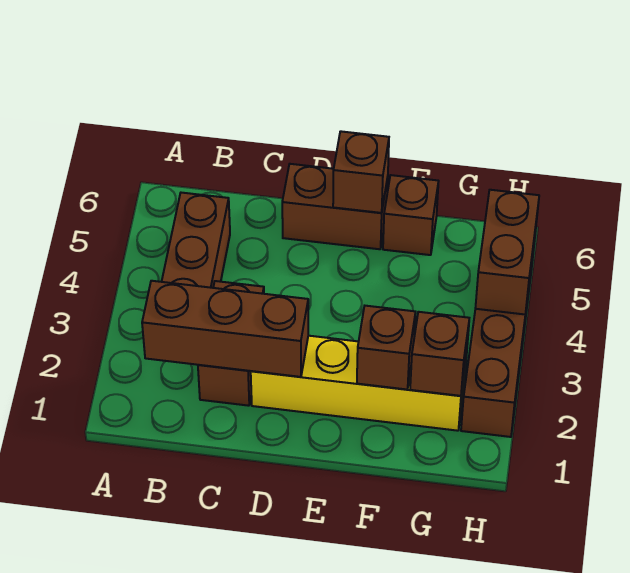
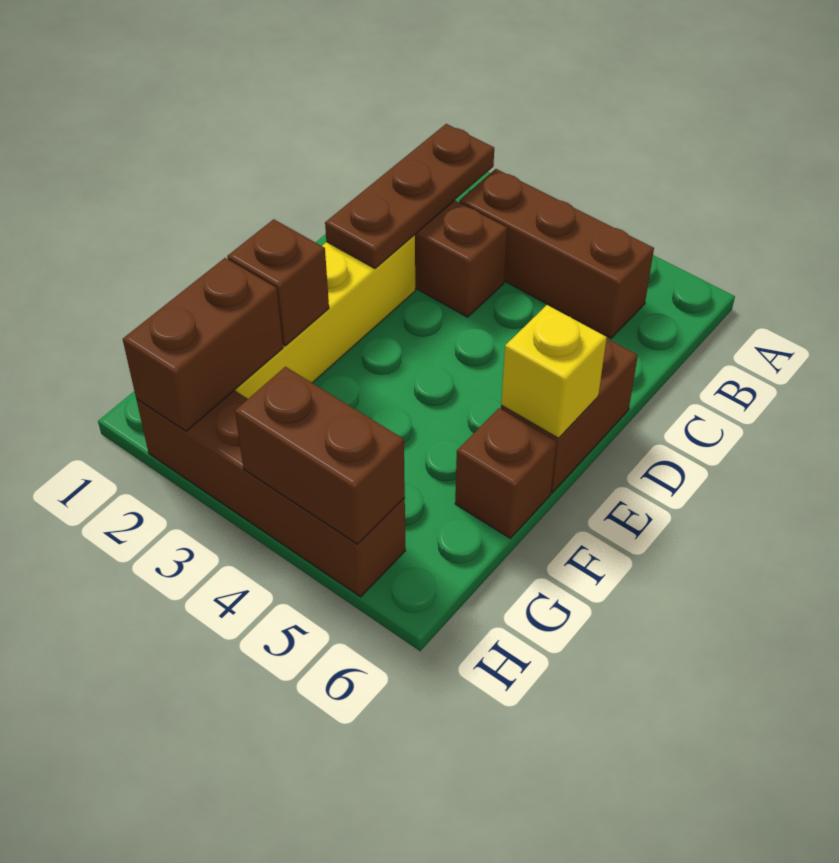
brown brick B2:D2 level 2 -> brown plate B2:D2 level 2
brown brick E6 level 2 -> yellow brick E6 level 2
brown brick G2 level 2 -> brown brick G2:H2 level 2

